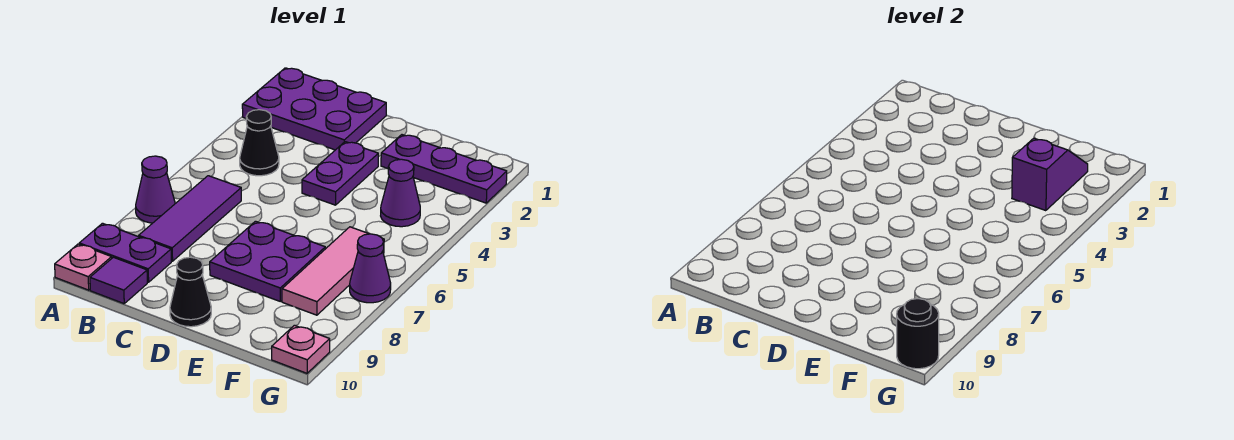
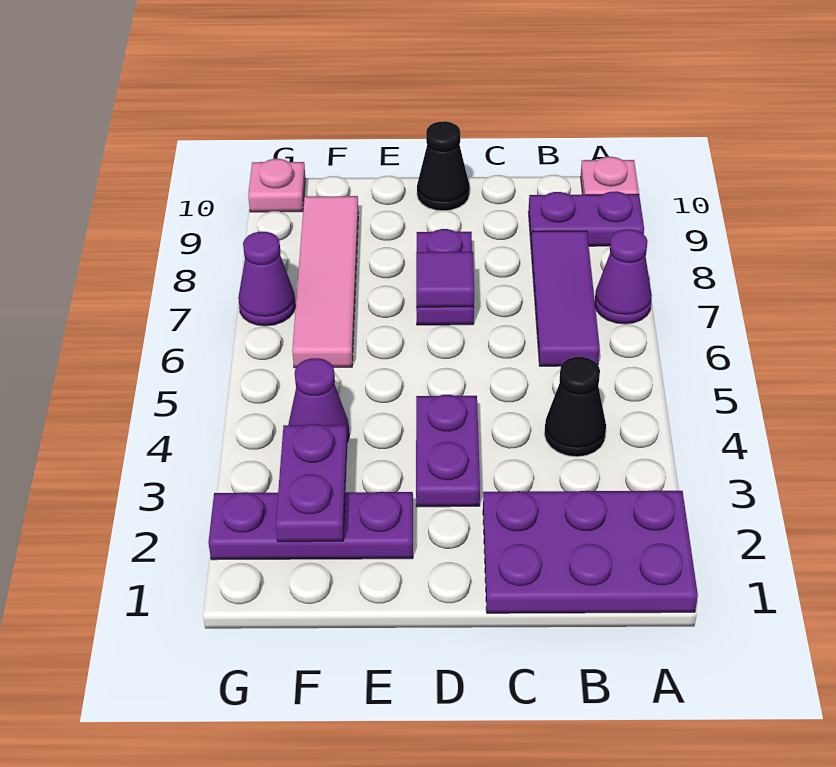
purple tile B10 level 1 -> purple tile D7 level 2
purple plate D7:E8 level 1 -> purple plate D7:D8 level 1
purple slope F2:F3 level 2 top 3 -> purple plate F2:F3 level 2
pink tile F6:F8 level 1 -> pink tile F6:F9 level 1
black round brick G10 level 2 -> none

